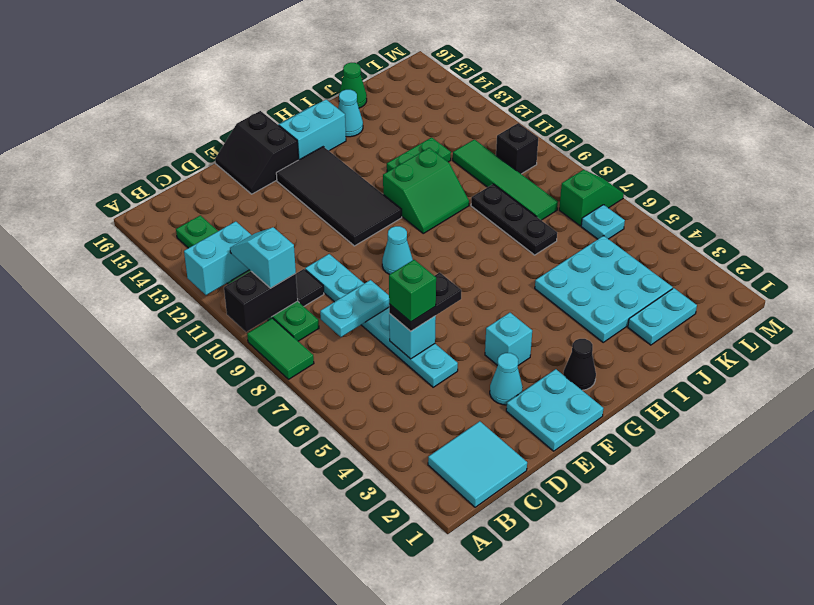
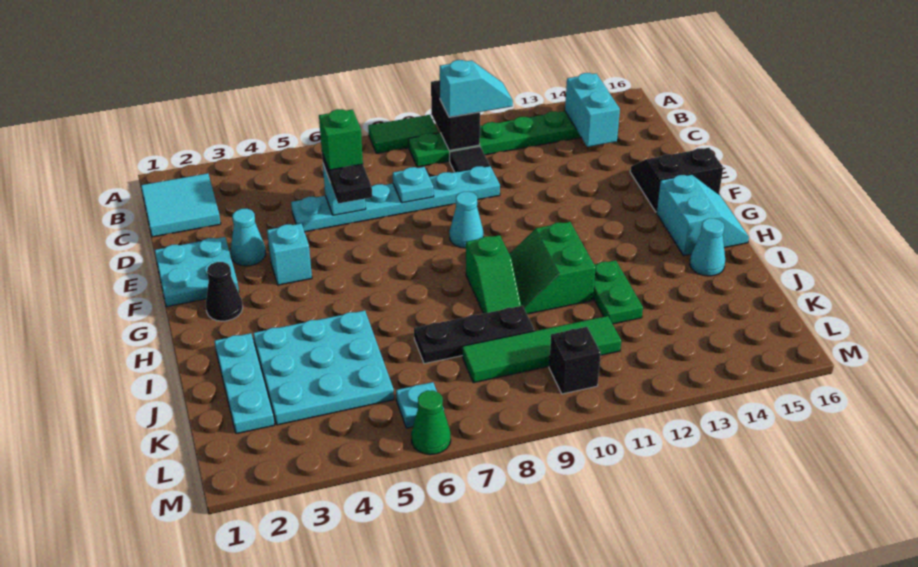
cyan brick A12:B12 level 2 -> cyan brick B14:C14 level 2
cyan plate C8:D8 level 2 -> cyan plate D8 level 2
black tile F11:G14 level 1 -> none
cyan plate J2:K2 level 1 -> cyan plate I2:K2 level 1
green cone J16 level 1 -> green cone M6 level 1
green slope L7:M7 level 1 top L -> green slope H9:I9 level 1 top H

